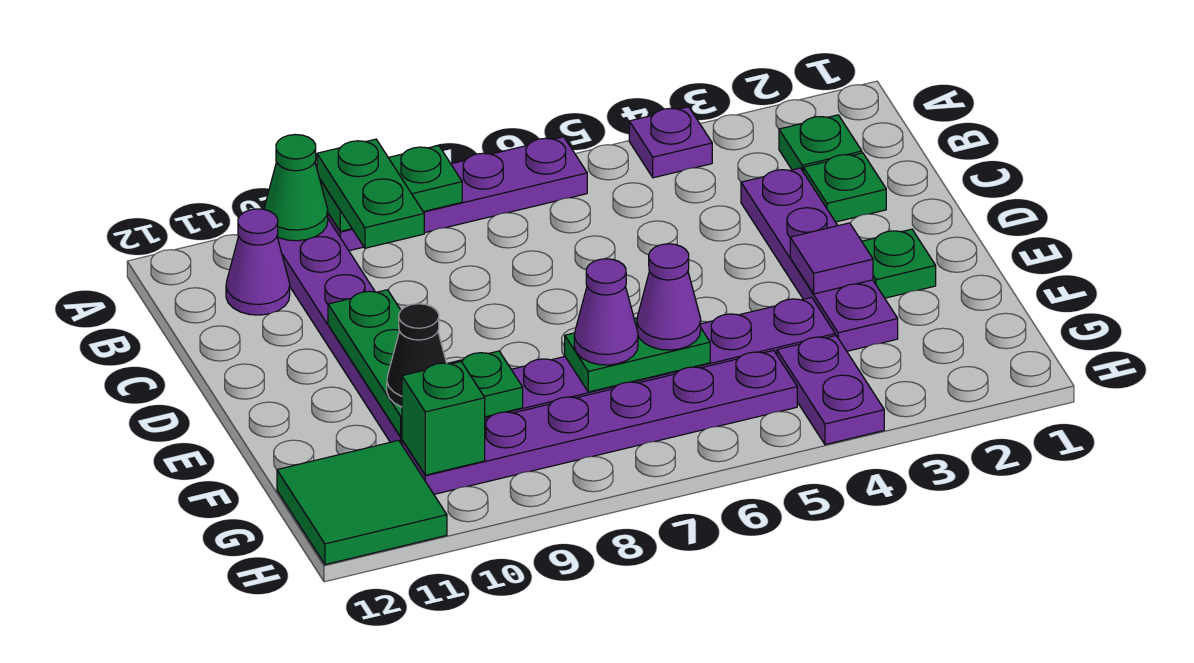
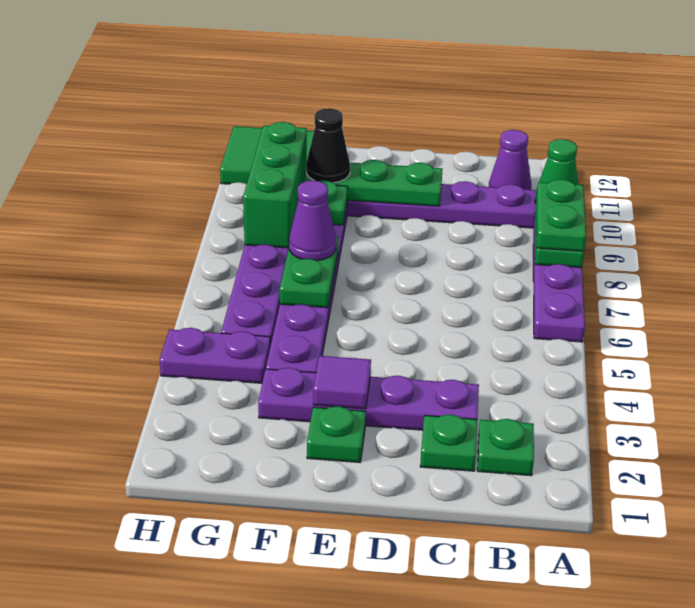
purple plate A4 level 1 -> none
green plate A9:B9 level 3 -> green plate A8:A9 level 3
purple cone F6 level 3 -> none
green brick G10 level 2 -> green brick G8:G10 level 2

